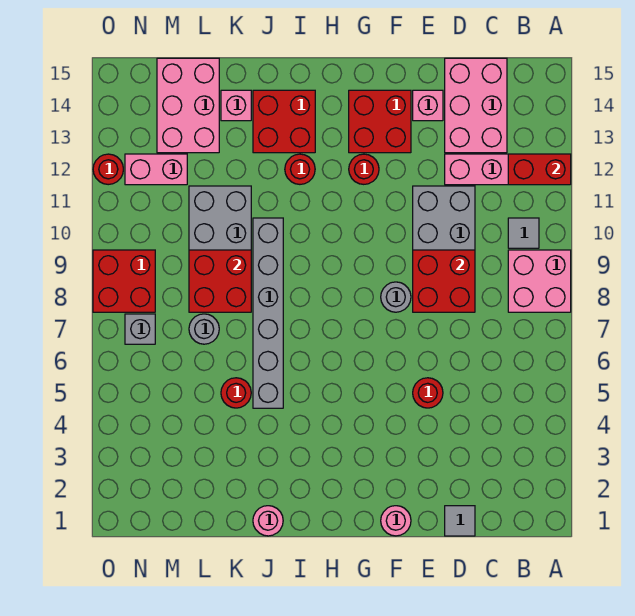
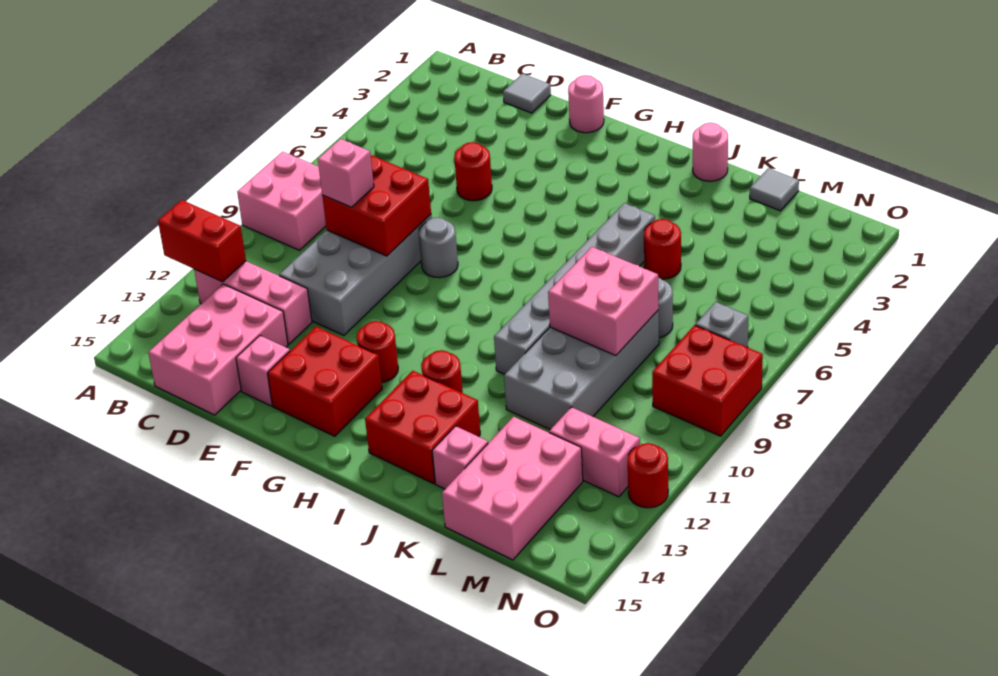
grey tile B10 level 1 -> grey tile L1 level 1
none -> pink brick D9 level 3
red brick K8:L9 level 2 -> pink brick K8:L9 level 2

